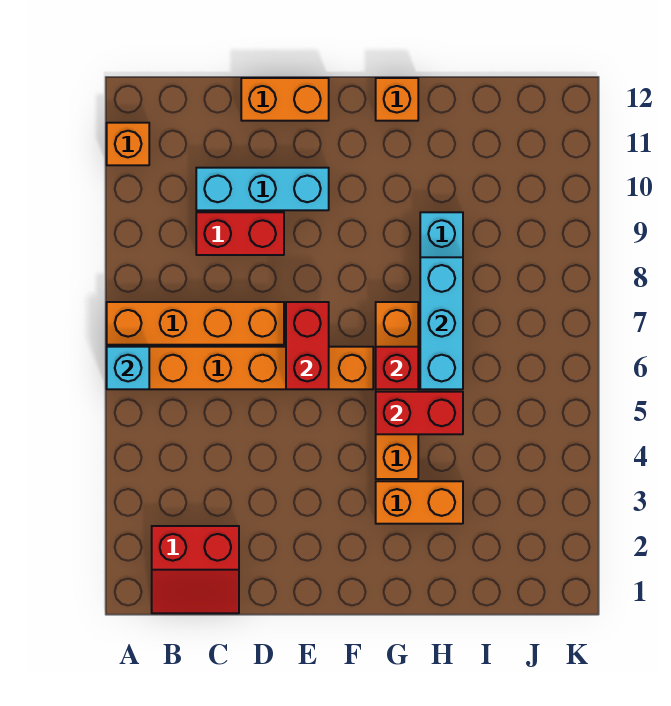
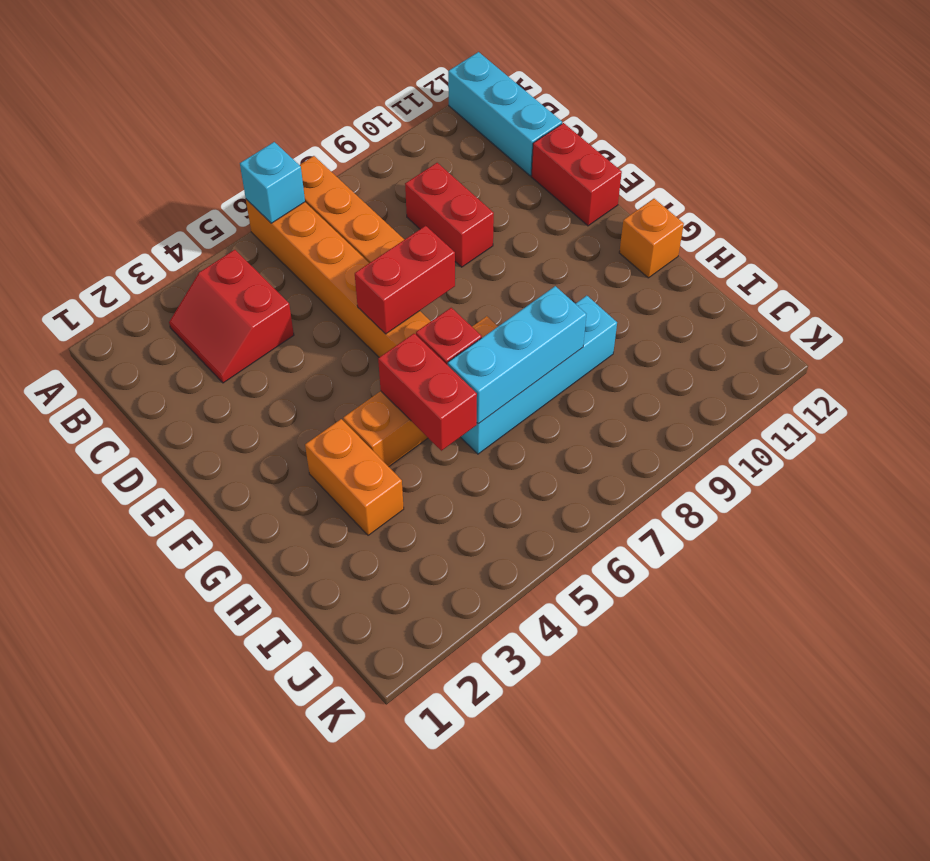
orange brick A11 level 1 -> none
red slope B1:C2 level 1 top 2 -> red slope B3:C4 level 1 top 4
cyan brick C10:E10 level 1 -> cyan brick A12:C12 level 1
orange brick D12:E12 level 1 -> red brick D12:E12 level 1

